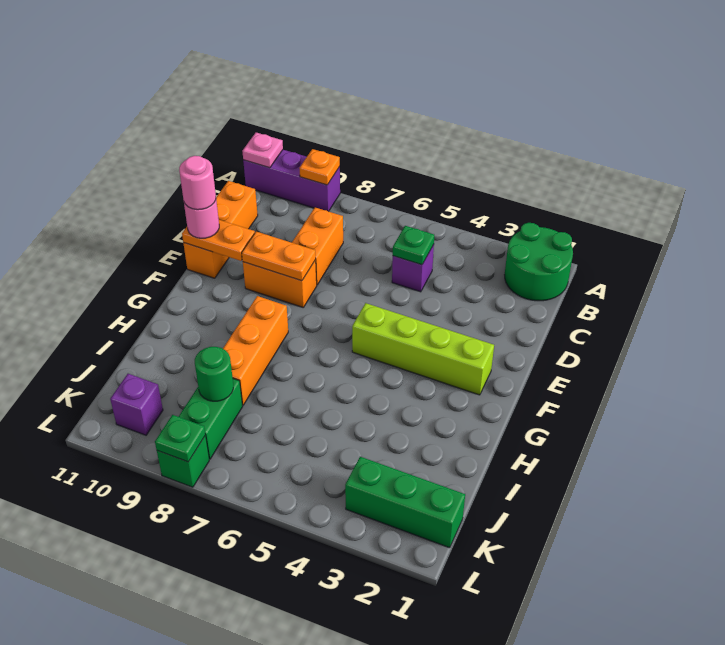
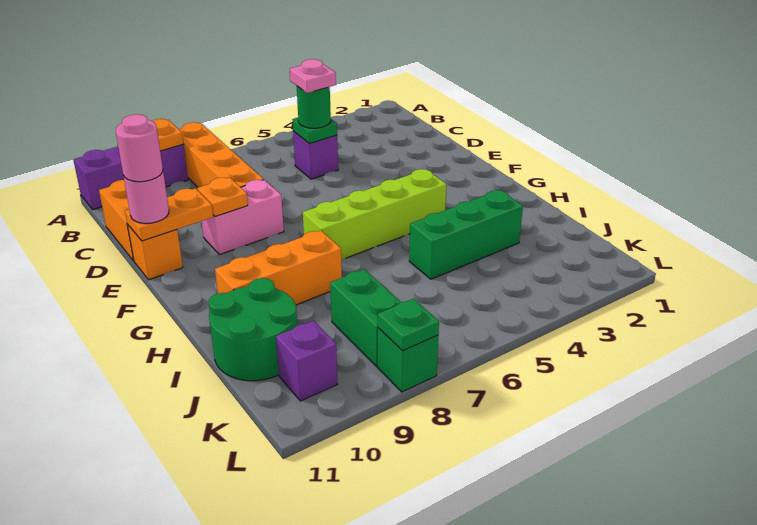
green round brick A1:B2 level 1 -> green round brick I10:J11 level 1
pink plate A11 level 2 -> pink plate C5 level 4
orange brick C8:D8 level 1 -> orange brick A8:D8 level 1
orange brick E8:E9 level 1 -> pink brick E8:E9 level 1
orange plate E8:E9 level 2 -> orange plate E9 level 2
lime brick F2:F5 level 1 -> lime brick G4:G7 level 1
orange brick G8:I8 level 1 -> orange brick H8:H10 level 1
green round brick J8 level 2 -> green round brick C5 level 3
green brick K1:K3 level 1 -> green brick I3:I5 level 1

